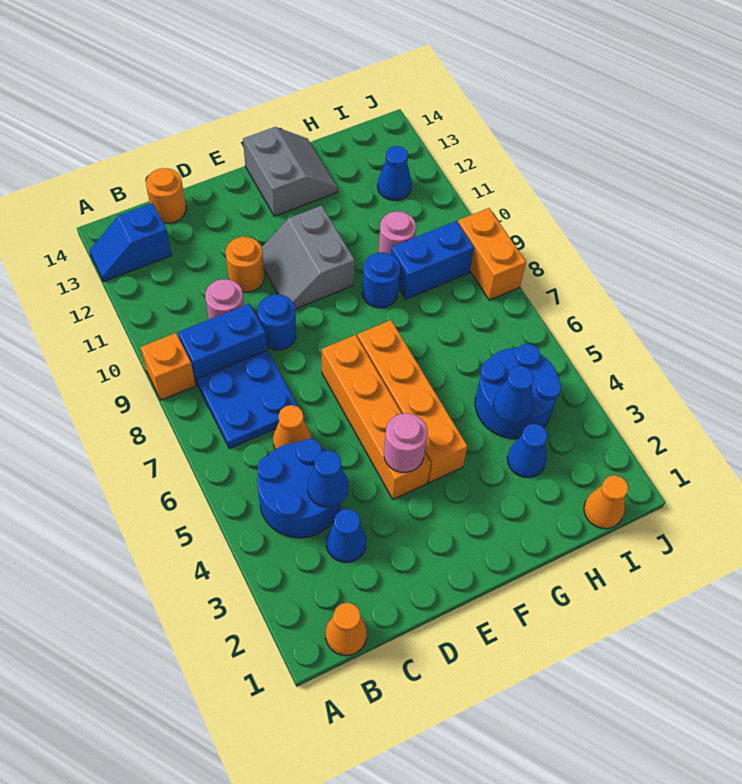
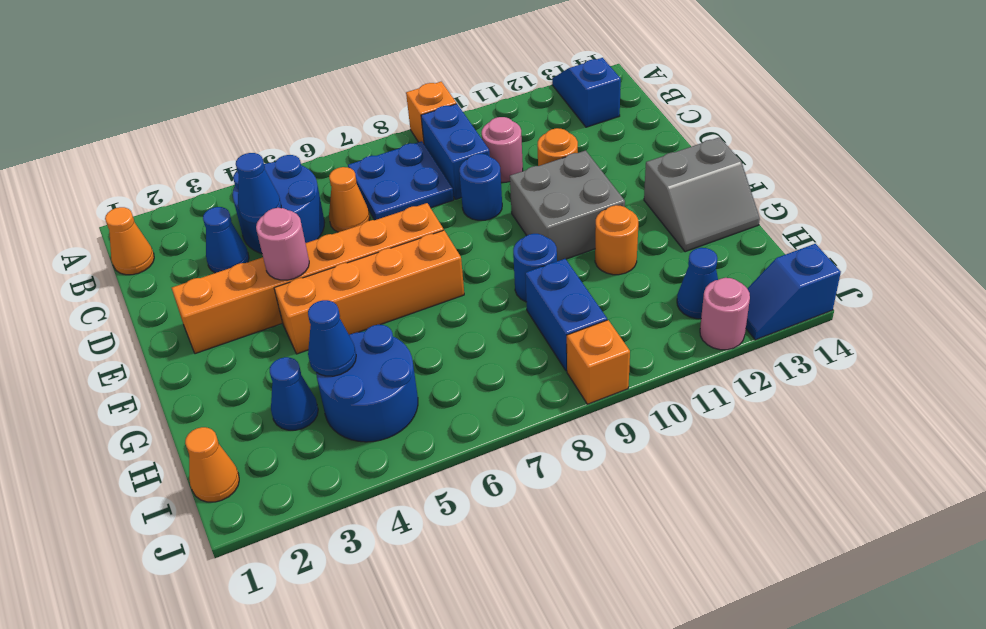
orange round brick C14 level 1 -> orange round brick G11 level 1
orange brick E4:E7 level 1 -> orange brick E2:E7 level 1
grey slope E10:F11 level 1 top F -> grey brick E10:F11 level 1
pink round brick H10 level 1 -> pink round brick J12 level 1
orange brick J8:J9 level 1 -> orange brick J9 level 1
none -> blue slope J13:J14 level 1 top 14

